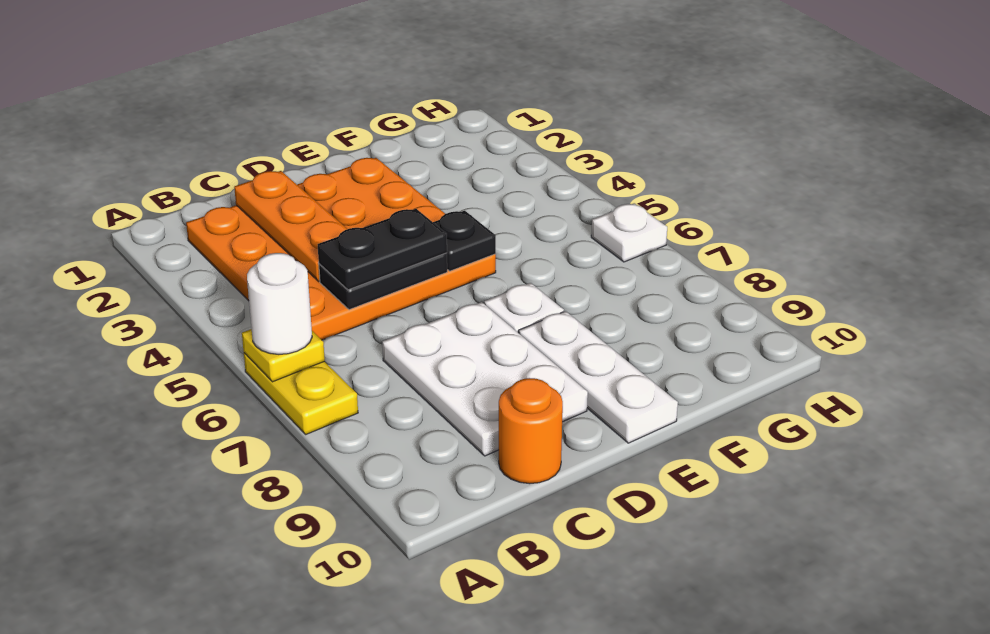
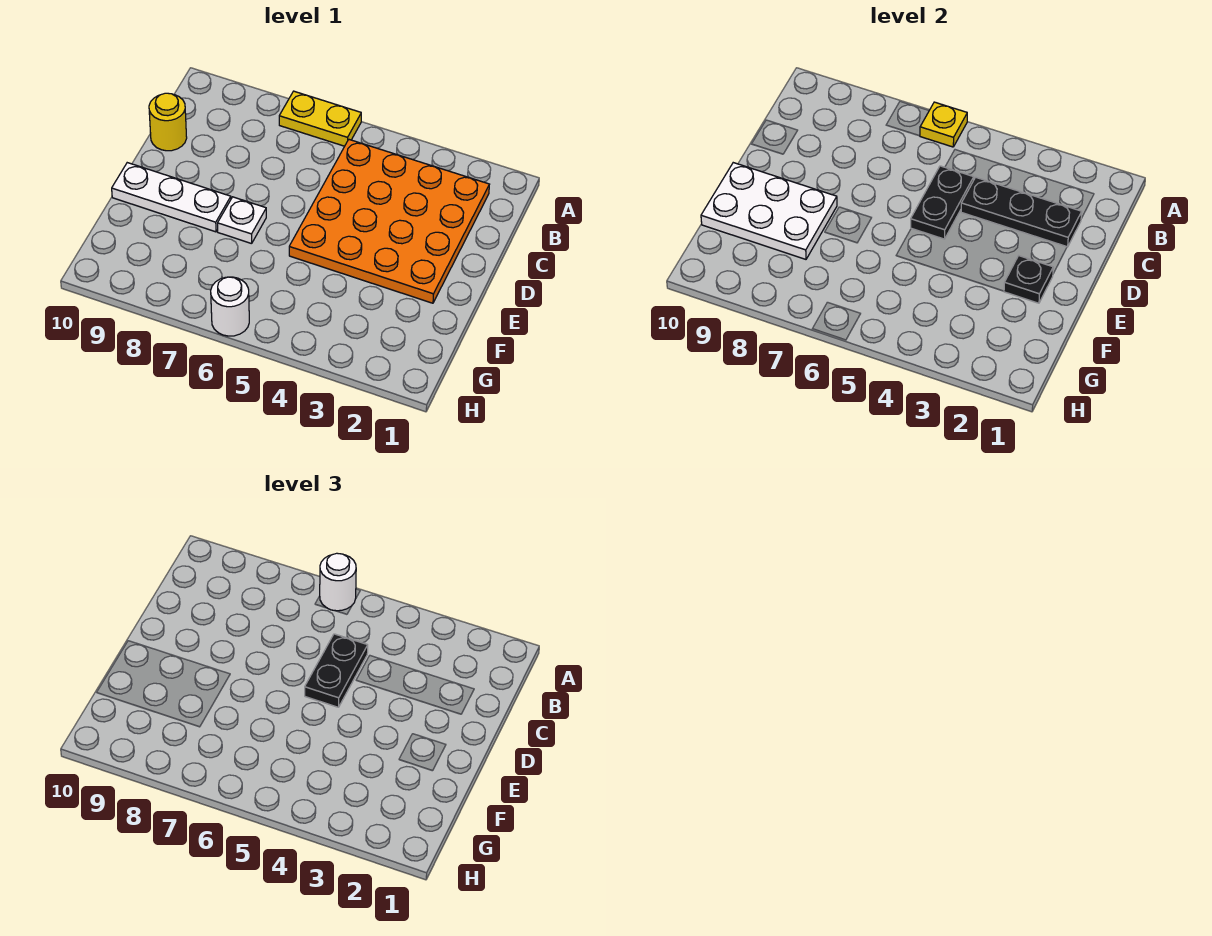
orange plate C2:C4 level 2 -> black plate C2:C4 level 2
white plate C7:D9 level 1 -> white plate E8:F10 level 2
orange round brick C10 level 1 -> yellow round brick C10 level 1
black plate E5 level 2 -> black plate E2 level 2
white plate H6 level 1 -> white round brick H6 level 1

